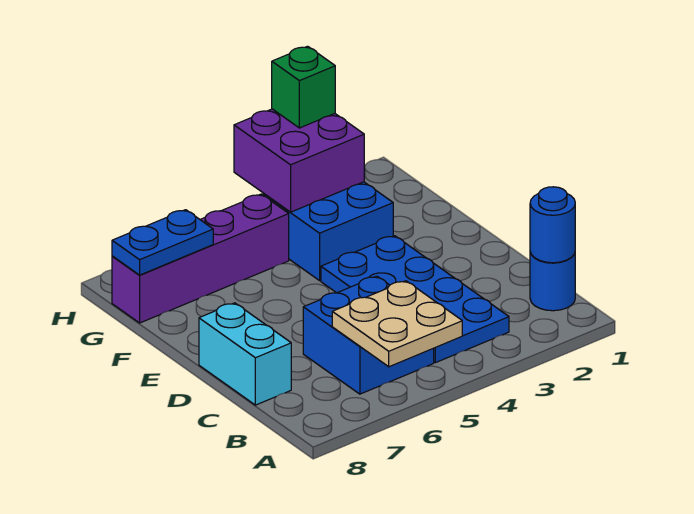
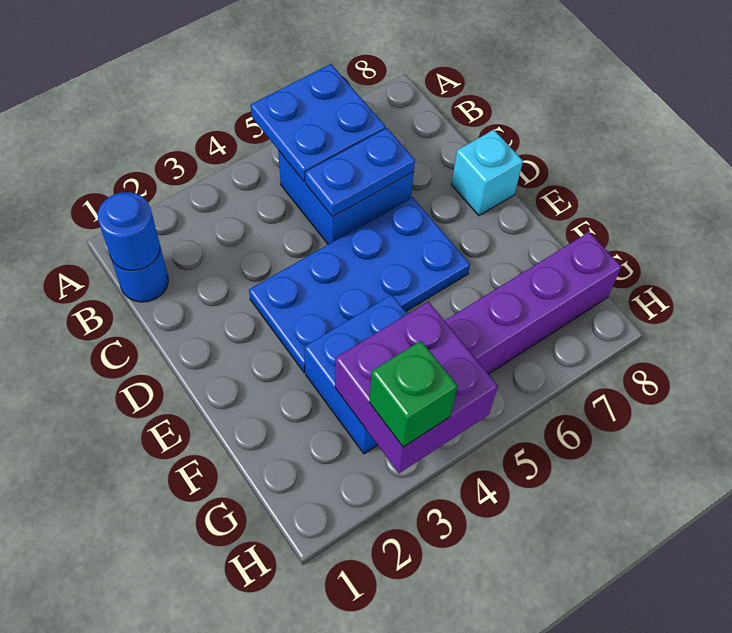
tan plate A5:B6 level 2 -> blue plate A5:B6 level 2
blue plate B3:E4 level 1 -> blue plate D3:E6 level 1
cyan brick C8:D8 level 1 -> cyan brick D8 level 1
blue plate G7:G8 level 2 -> blue plate C5:C6 level 2

